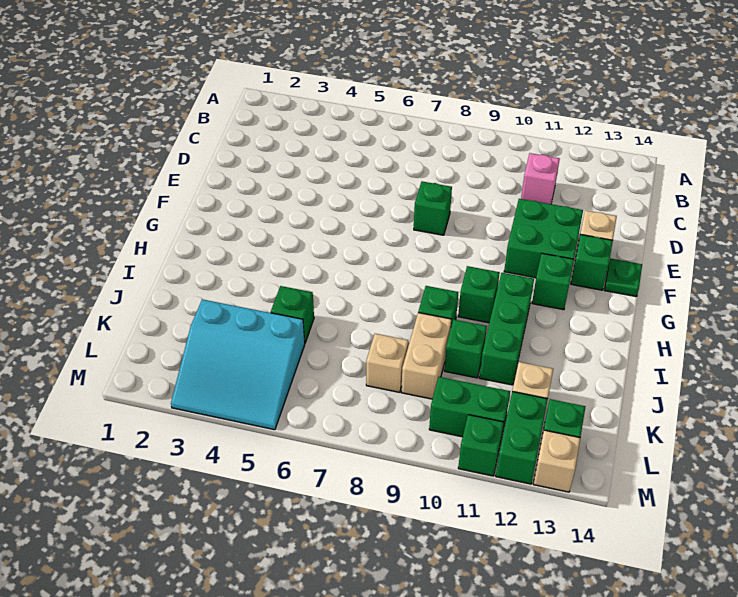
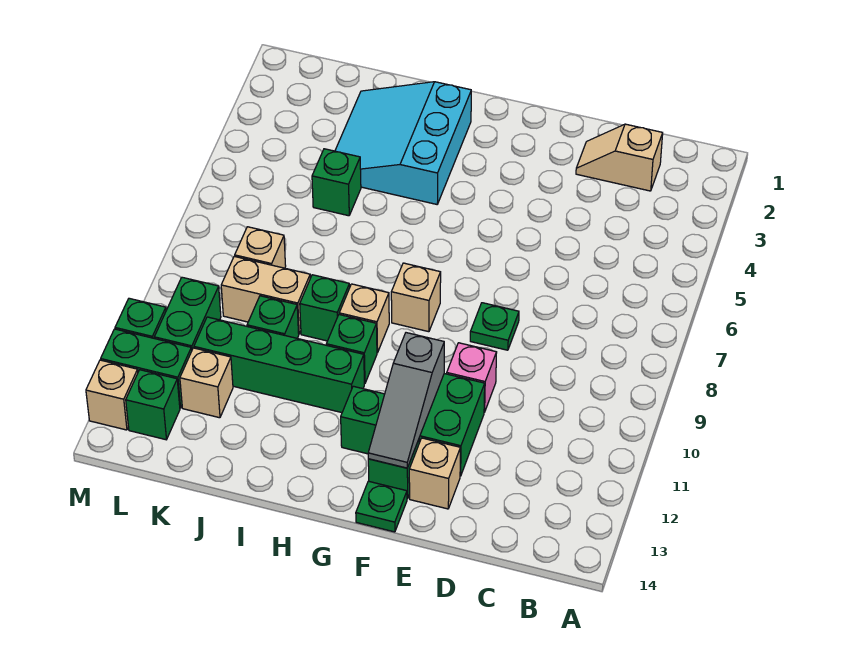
none -> tan slope C2:D2 level 1 top C
pink brick C11 level 1 -> pink brick E10 level 1
green brick E8 level 1 -> green plate E8 level 1
none -> grey slope F11:F13 level 2 top 11
none -> tan brick G8 level 1
none -> tan brick H9 level 1
green brick H11:J11 level 1 -> green brick H11:K11 level 1
cyan slope K3:M5 level 1 top K -> cyan slope H2:J4 level 1 top H

